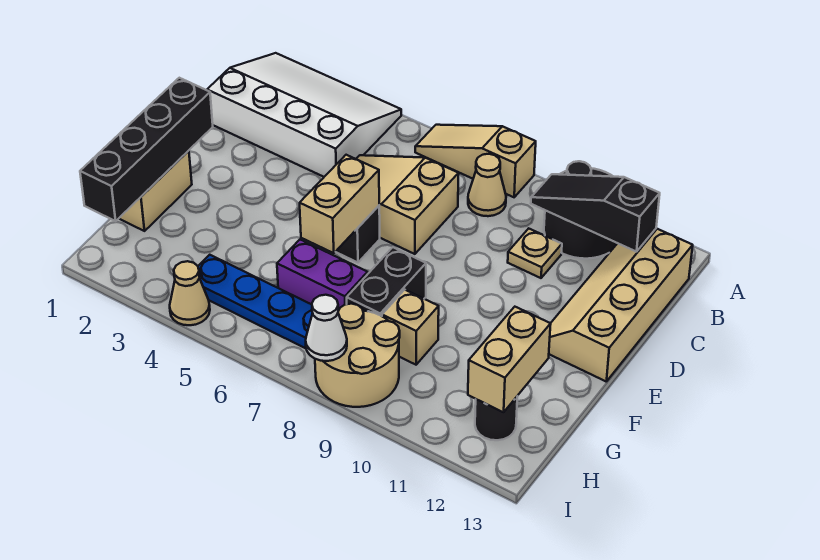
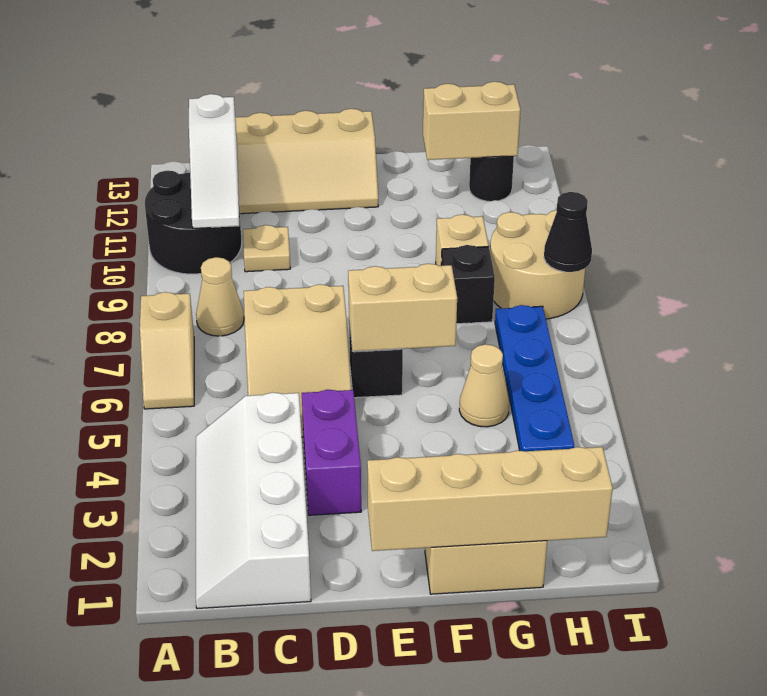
white slope A1:C4 level 1 top C -> white slope B1:C4 level 1 top C
tan slope A6:A8 level 1 top 8 -> tan slope A6:A7 level 1 top 7
black slope B10:B12 level 2 top 12 -> white slope B10:B12 level 2 top 12
black brick E1:H1 level 2 -> tan brick E1:H1 level 2
black brick F8:G8 level 1 -> black brick G8 level 1
purple brick G6:G7 level 1 -> purple brick D3:D4 level 1
tan cone I4 level 1 -> tan cone G5 level 1
white cone I8 level 2 -> black cone I8 level 2

